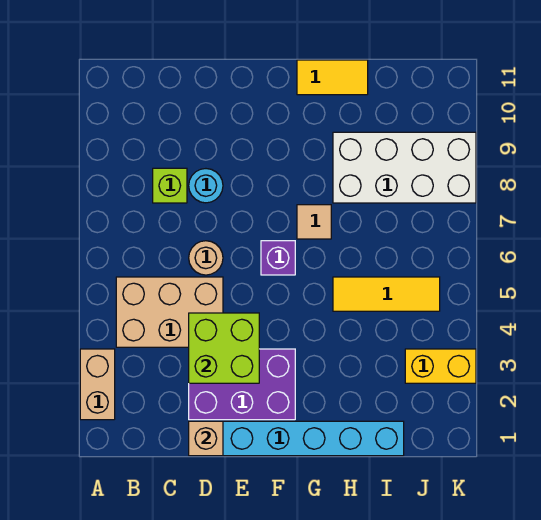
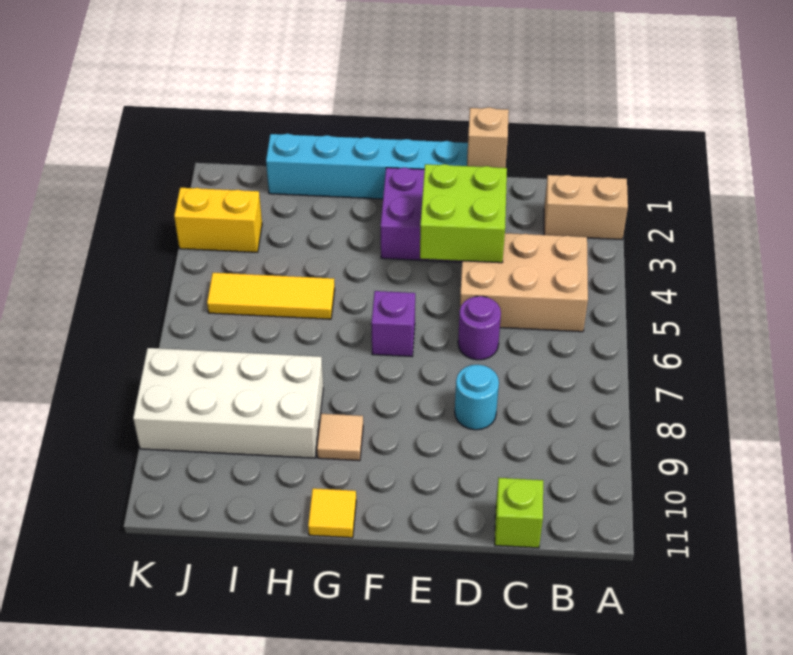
tan brick A2:A3 level 1 -> tan brick A2:B2 level 1
lime brick C8 level 1 -> lime brick C11 level 1
tan round brick D6 level 1 -> purple round brick D6 level 1
tan tile G7 level 1 -> tan tile G9 level 1
yellow tile G11:H11 level 1 -> yellow tile G11 level 1

